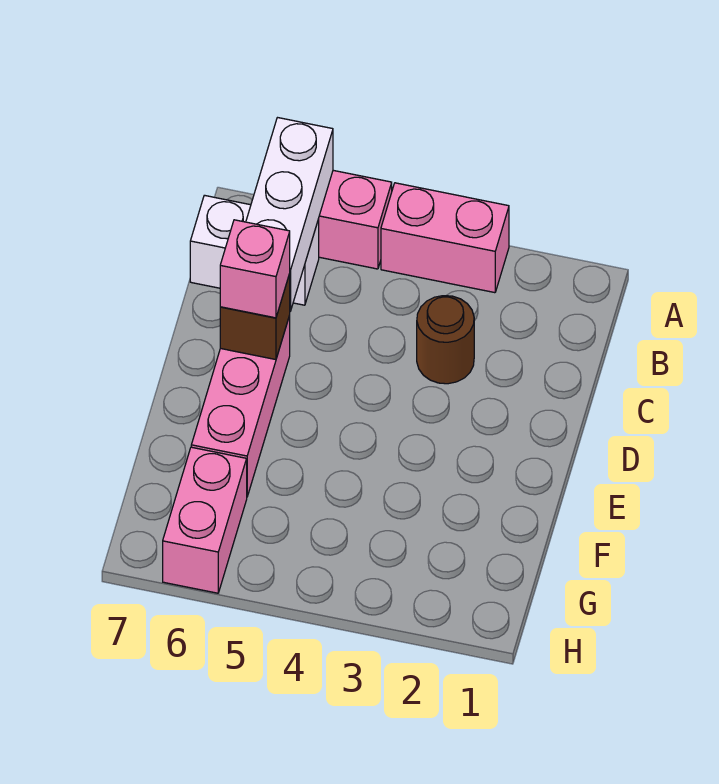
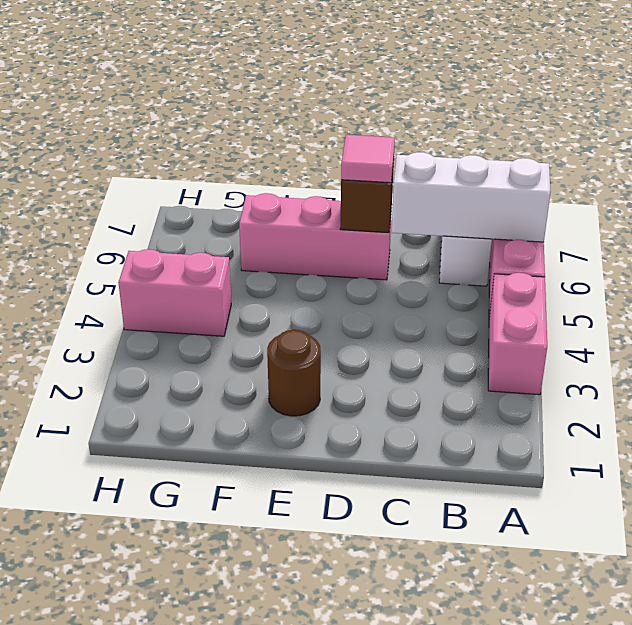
brown round brick C3 level 1 -> brown round brick E2 level 1
pink brick D6 level 3 -> pink tile D6 level 3
pink brick G6:H6 level 1 -> pink brick G4:H4 level 1

